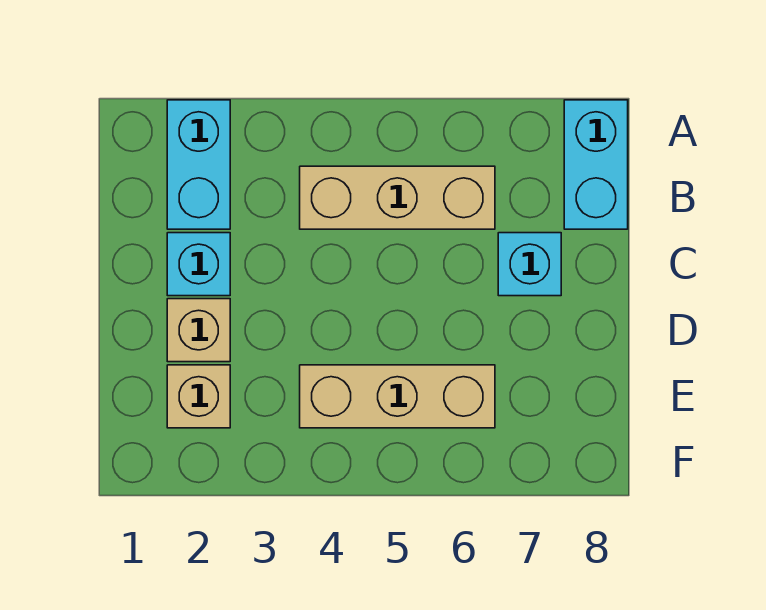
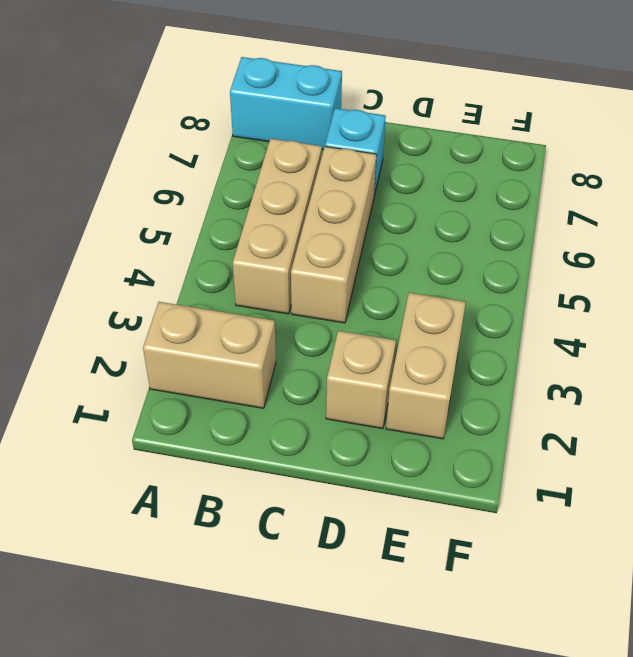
cyan brick A2:B2 level 1 -> tan brick A2:B2 level 1
cyan brick C2 level 1 -> none
tan brick E2 level 1 -> tan brick E2:E3 level 1
tan brick E4:E6 level 1 -> tan brick C4:C6 level 1

